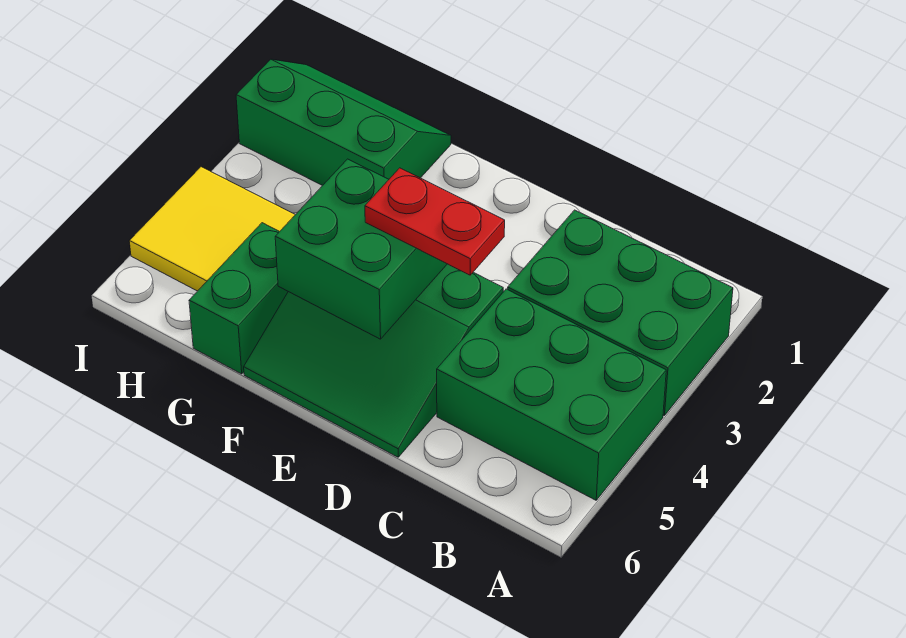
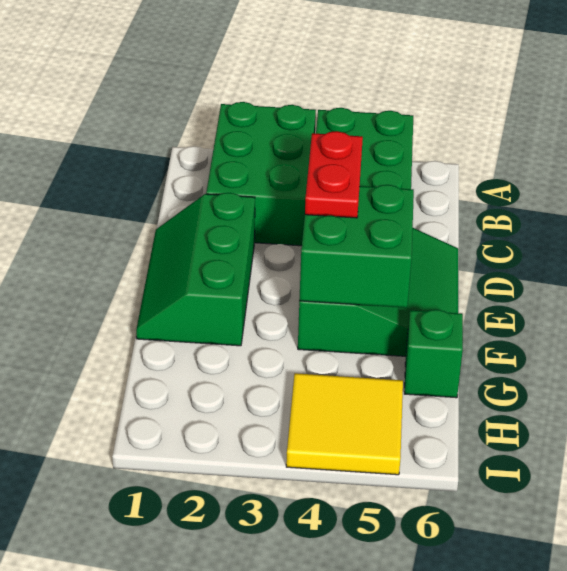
green slope G1:I2 level 1 top 2 -> green slope D1:F2 level 1 top 2
green brick G5:G6 level 1 -> green brick G6 level 1

